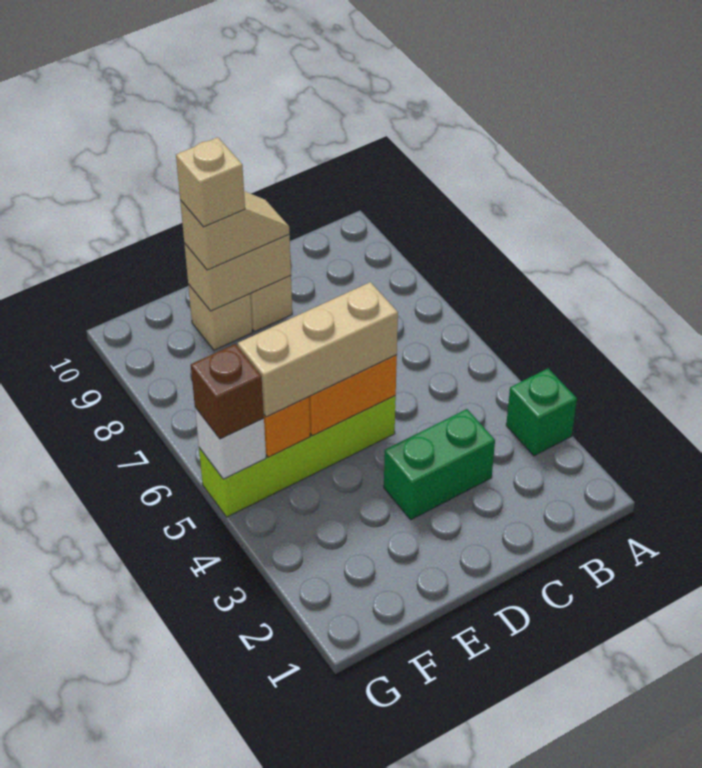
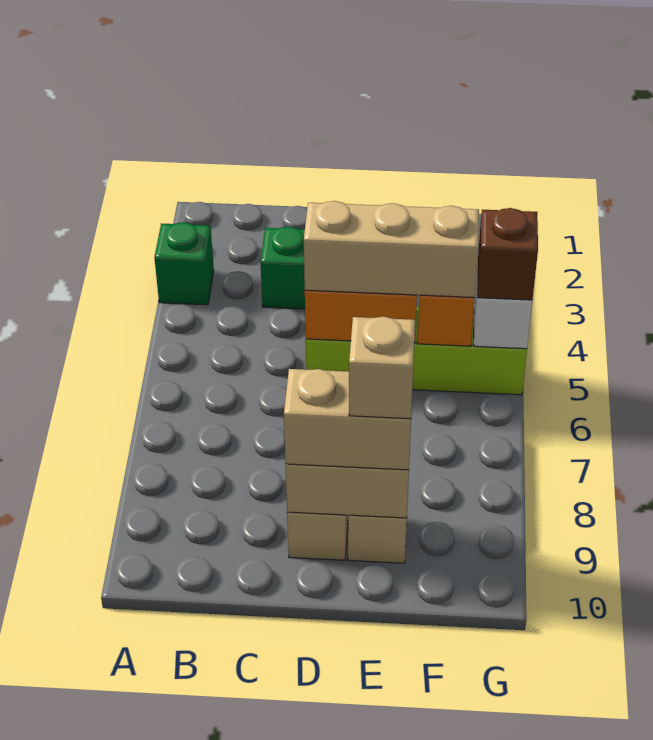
tan slope D9:E9 level 3 top E -> tan brick D9:E9 level 3

